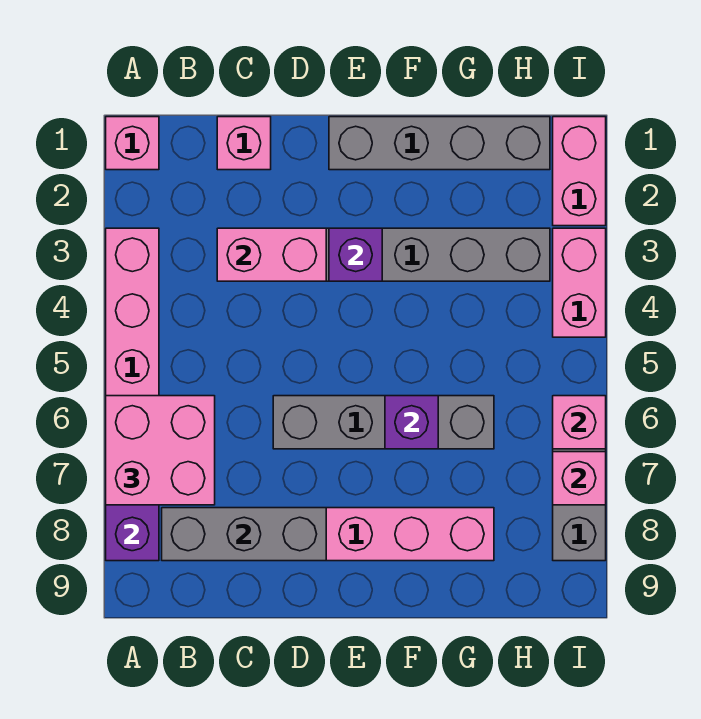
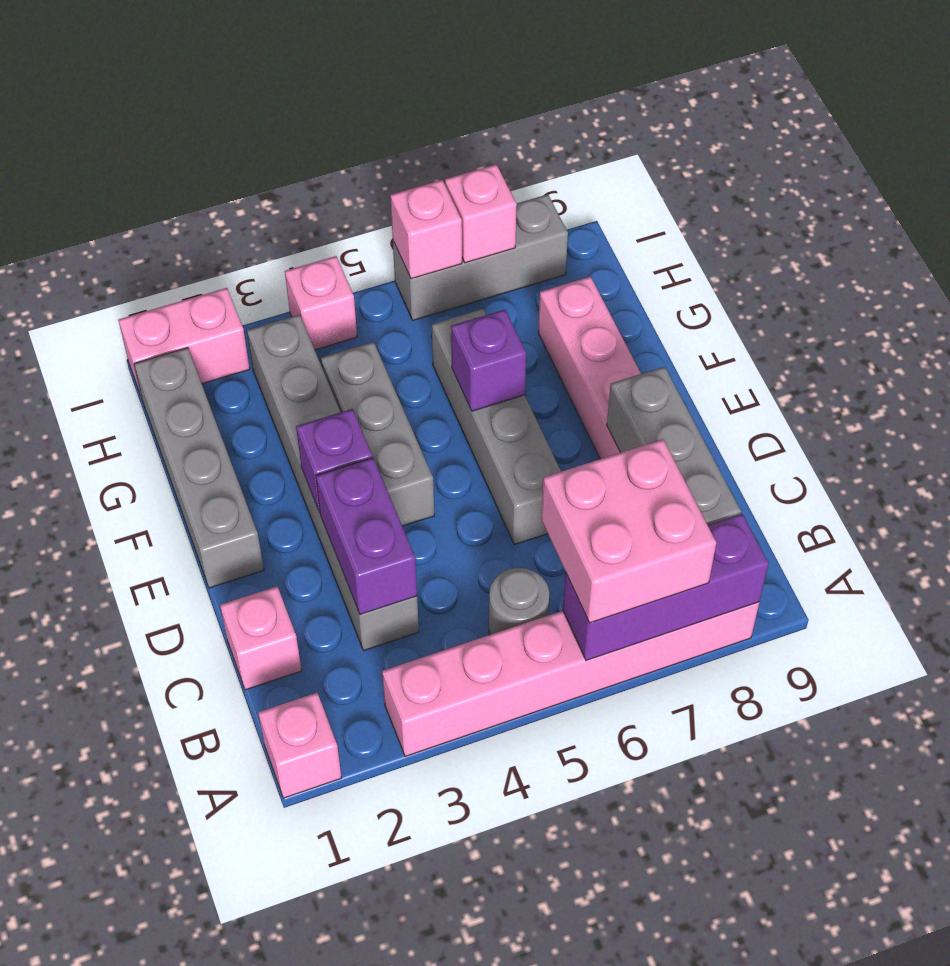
none -> grey round brick B5 level 1
pink brick C3:D3 level 2 -> purple brick C3:D3 level 2
none -> grey brick E4:G4 level 1
pink brick I3:I4 level 1 -> pink brick I4 level 1

